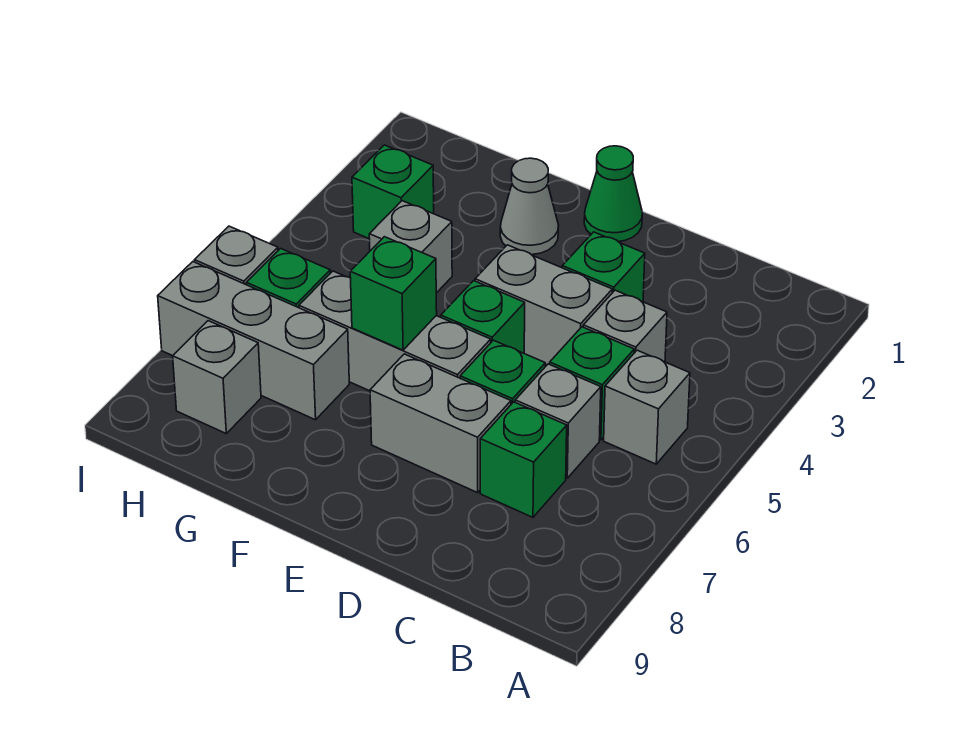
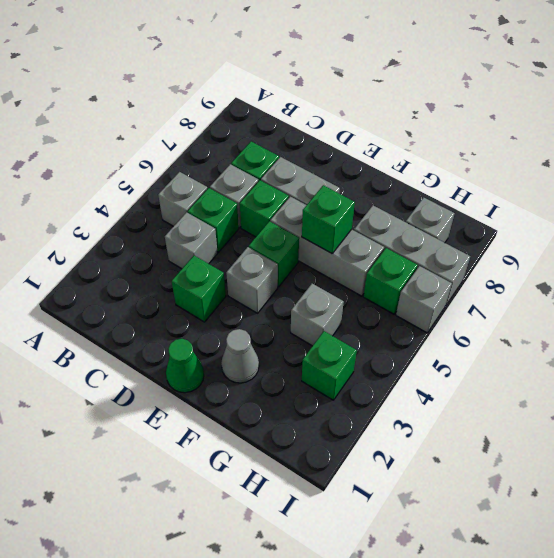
grey brick D4:E4 level 1 -> grey brick E4 level 1

